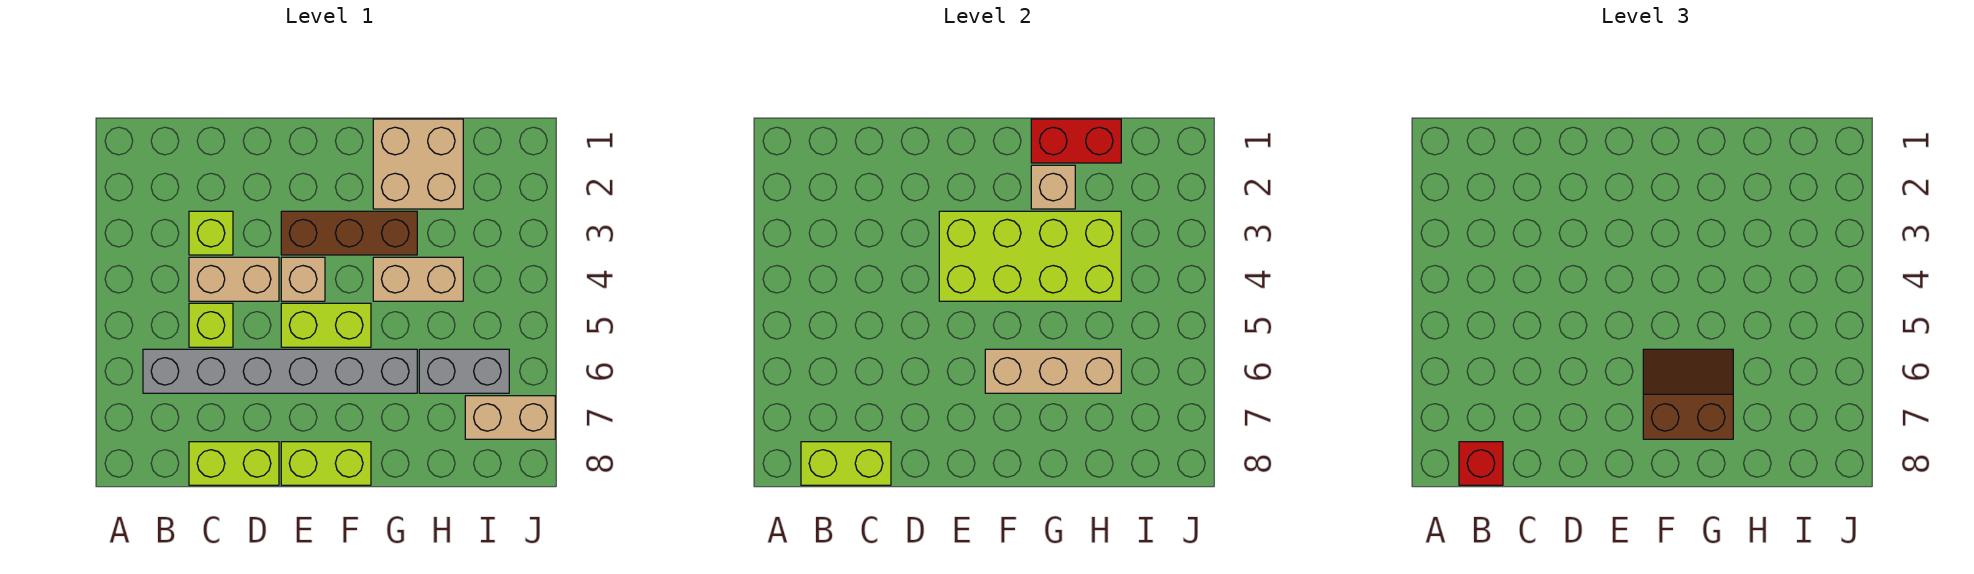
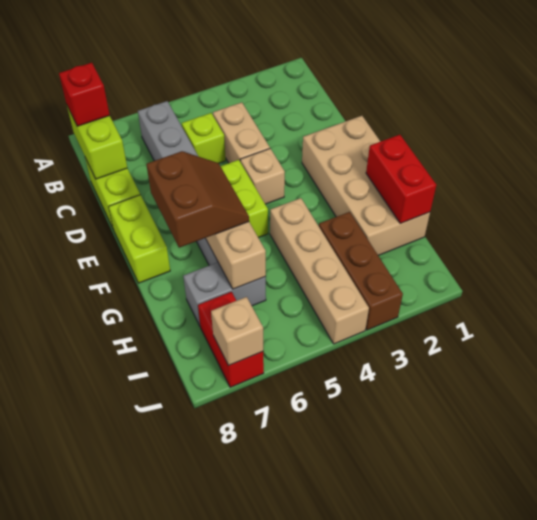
lime brick C3 level 1 -> none
brown brick E3:G3 level 1 -> brown brick H3:J3 level 1
lime brick E3:H4 level 2 -> none
tan brick G1:H2 level 1 -> tan brick E1:H2 level 1
tan brick G2 level 2 -> tan brick J7 level 2
tan brick G4:H4 level 1 -> tan brick G4:J4 level 1
grey brick H6:I6 level 1 -> grey brick H6:H7 level 1
tan brick I7:J7 level 1 -> red brick I7:J7 level 1

